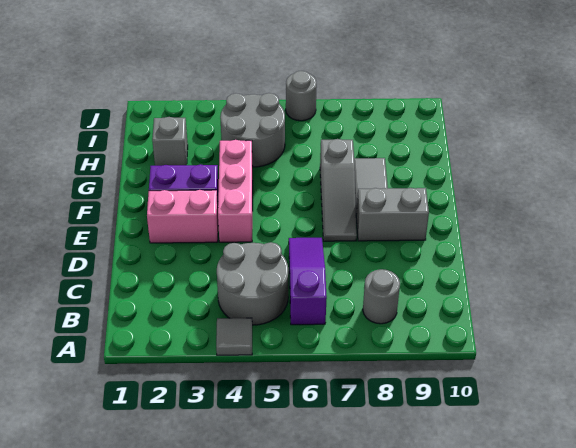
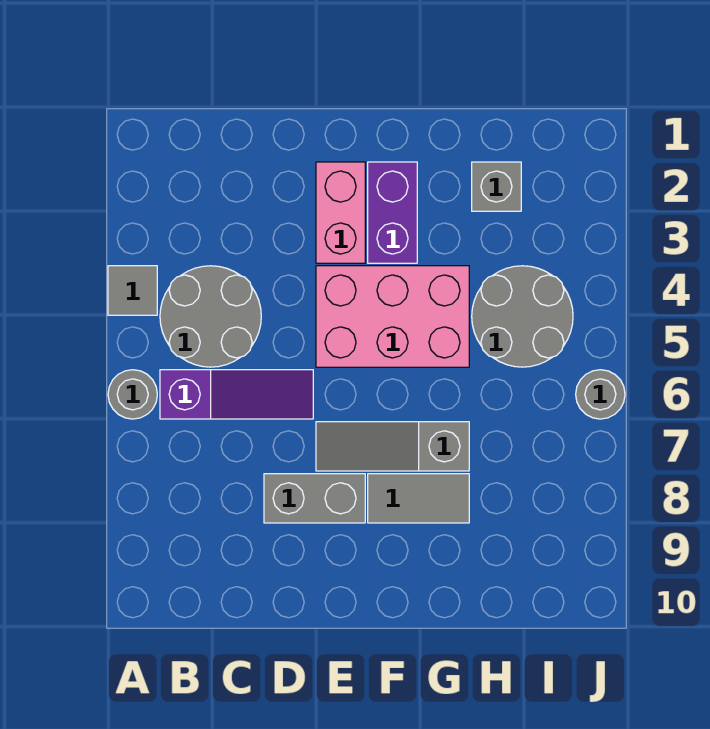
grey round brick B8 level 1 -> grey round brick A6 level 1
pink brick E4:G4 level 1 -> pink brick E4:G5 level 1
grey brick E8:E9 level 1 -> grey brick D8:E8 level 1

